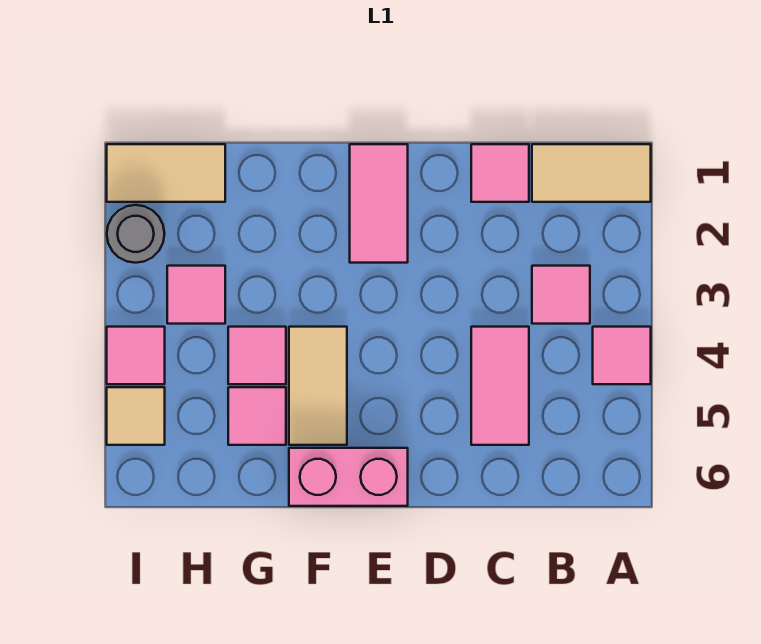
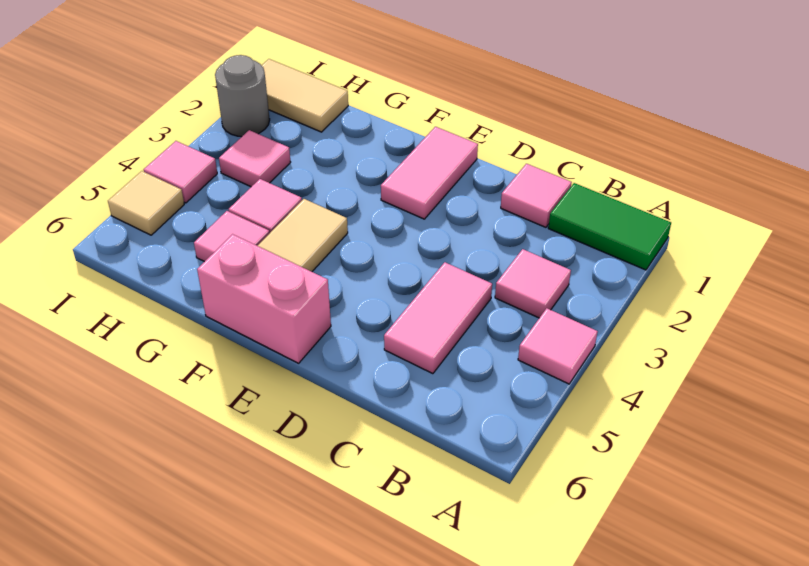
tan tile A1:B1 level 1 -> green tile A1:B1 level 1

